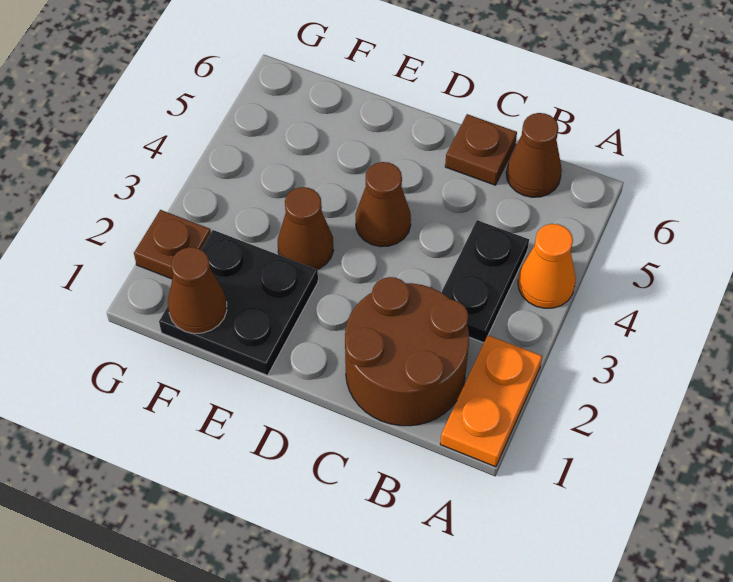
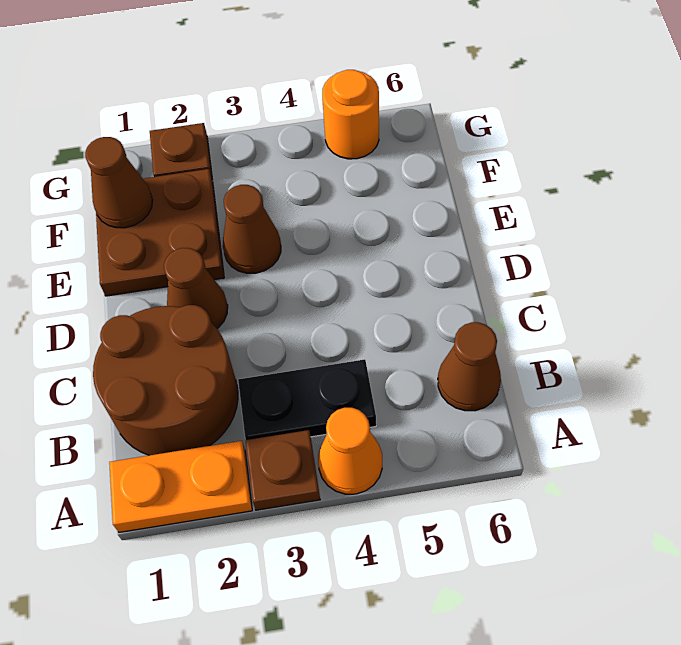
brown plate C6 level 1 -> brown plate A3 level 1
brown cone D4 level 1 -> brown cone D2 level 1
black plate E1:F2 level 1 -> brown plate E1:F2 level 1
none -> orange round brick G5 level 1

